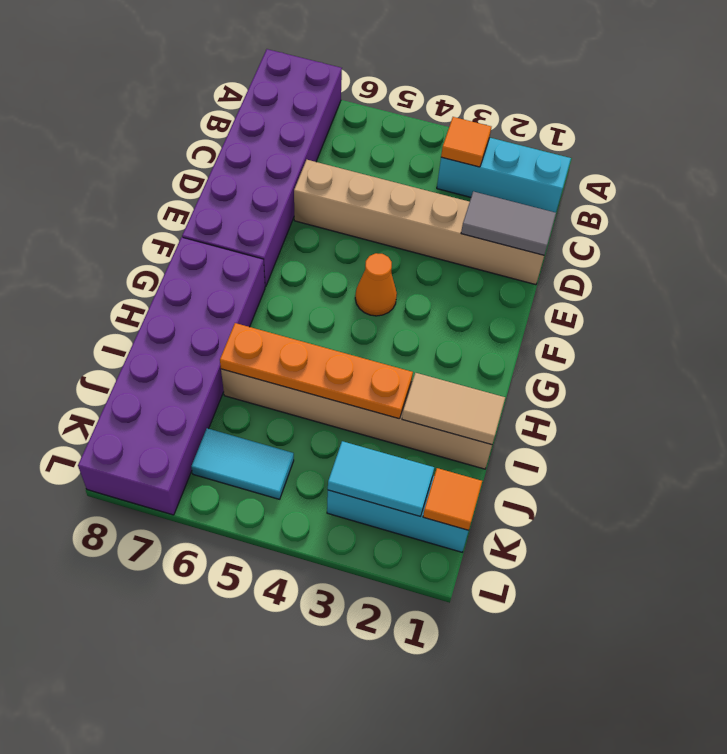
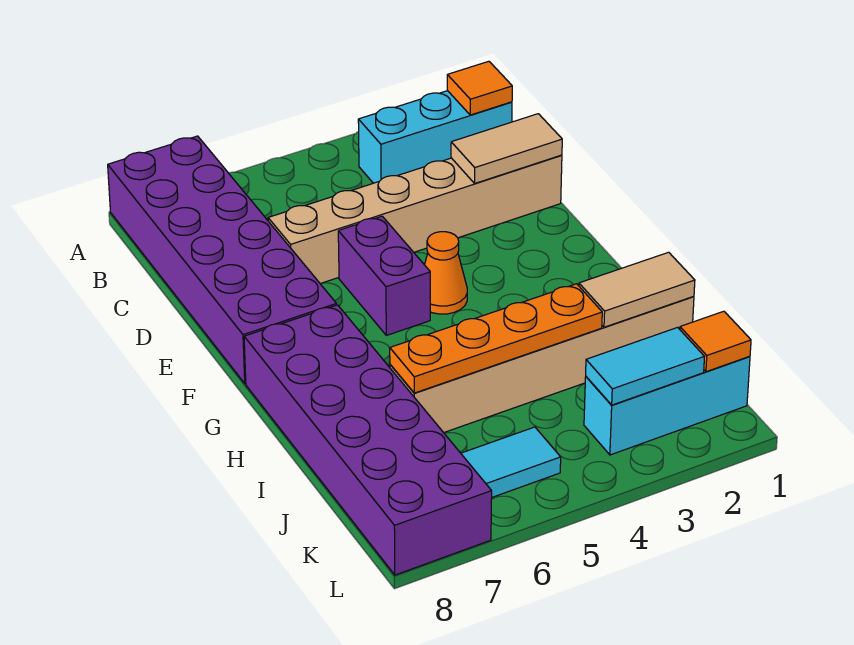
orange tile B3 level 2 -> orange tile B1 level 2
grey tile D1:D2 level 2 -> tan tile D1:D2 level 2
none -> purple brick E5:F5 level 1

